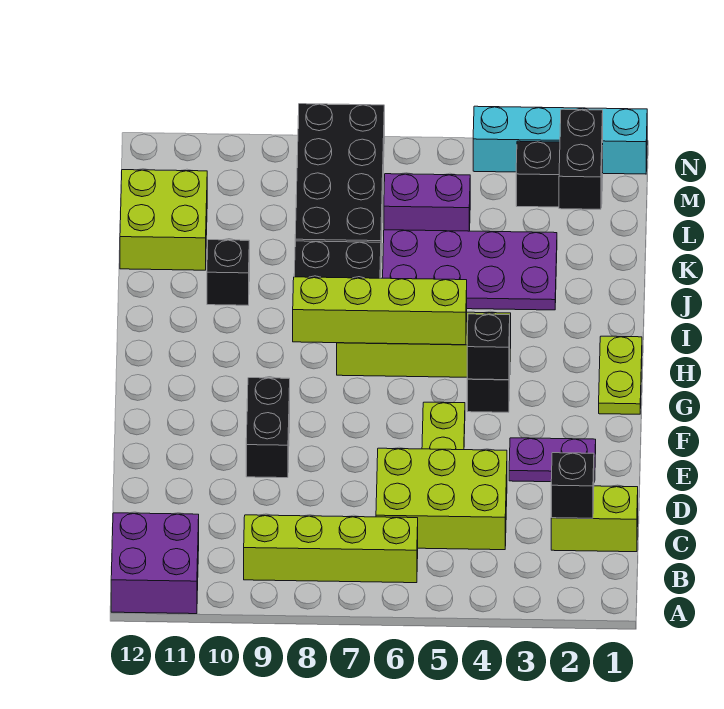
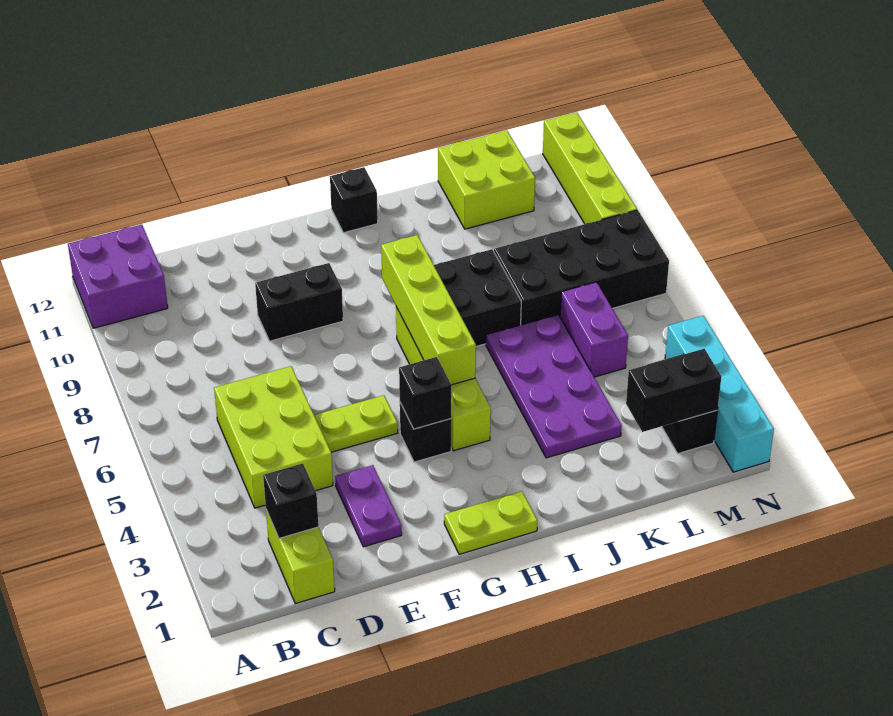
lime brick B6:B9 level 1 -> lime brick N9:N12 level 1
black brick J10 level 1 -> black brick H12 level 1

